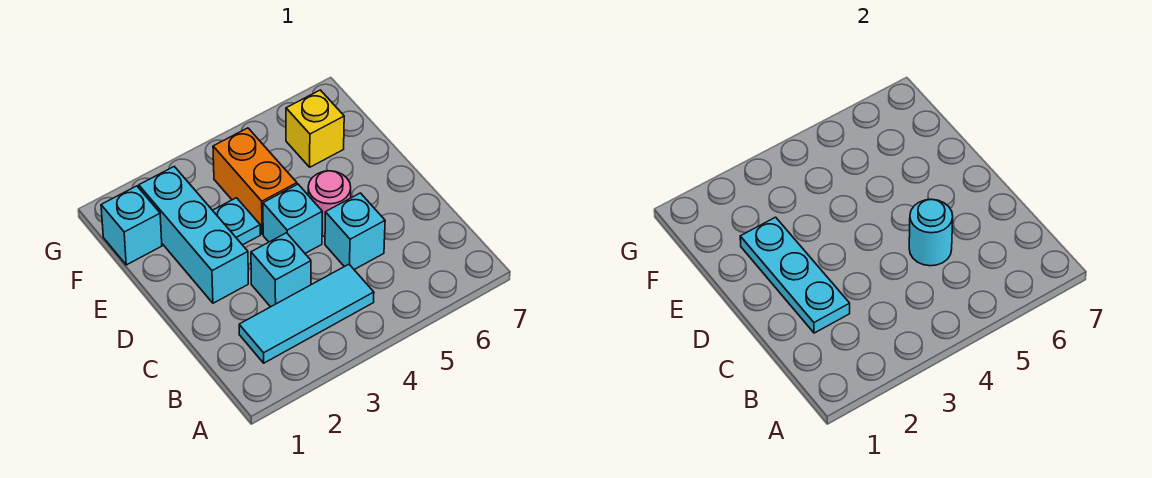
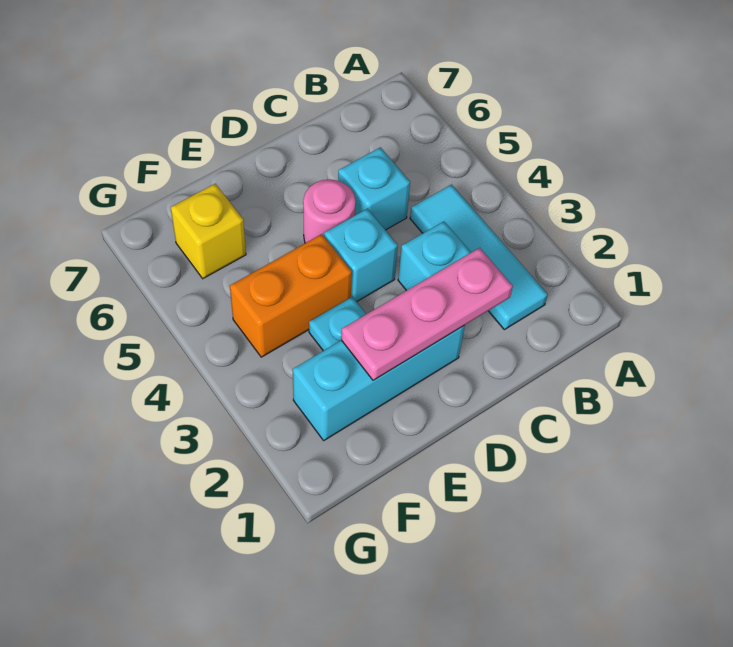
cyan plate C2:E2 level 2 -> pink plate C2:E2 level 2
cyan round brick C5 level 2 -> none
cyan brick F1 level 1 -> none

